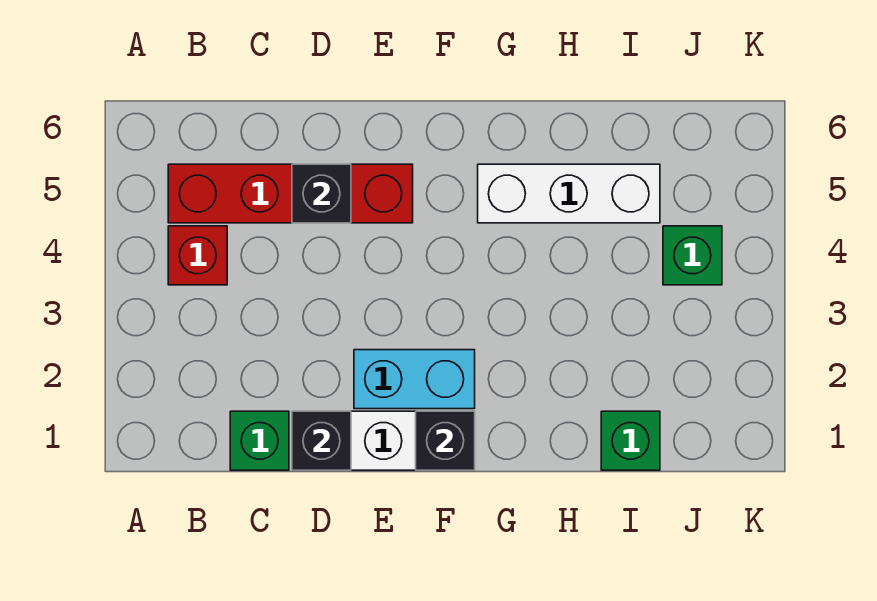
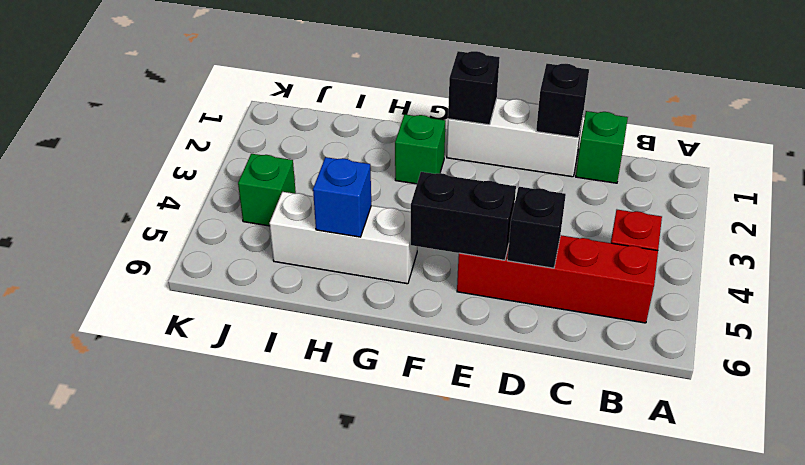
cyan brick E2:F2 level 1 -> none
none -> black brick E5:F5 level 2
none -> blue brick H5 level 2
green brick I1 level 1 -> green brick G2 level 1

